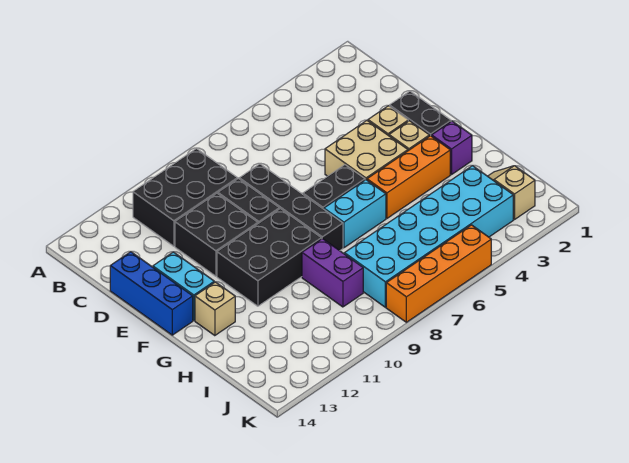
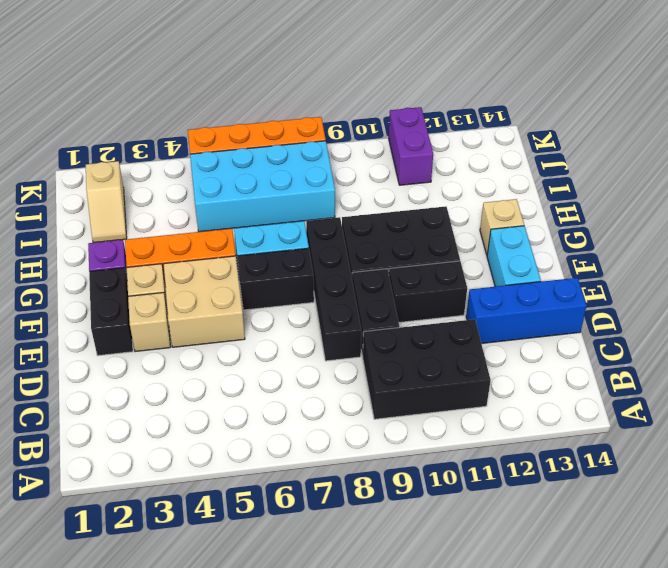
black brick D10:E11 level 1 -> black brick E10:E11 level 1
blue brick D14:F14 level 1 -> blue brick D12:D14 level 1
purple brick H9:I9 level 1 -> purple brick J11:K11 level 1
cyan brick I3:J8 level 1 -> cyan brick I5:J8 level 1

